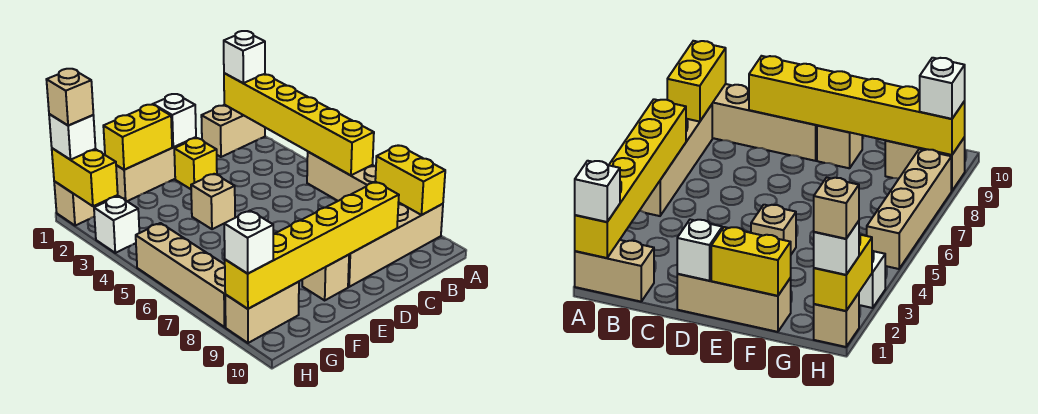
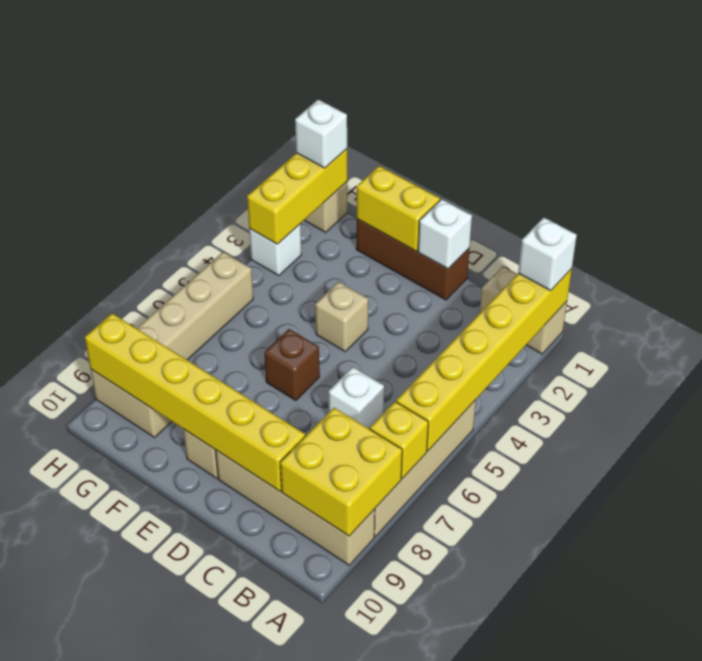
yellow brick A8:A9 level 2 -> yellow brick A8:B9 level 2
tan brick D1:F1 level 1 -> brown brick D1:F1 level 1
yellow brick D2 level 1 -> yellow brick A7 level 2
none -> brown brick E6 level 1
yellow brick H1:H2 level 2 -> yellow brick H1:H3 level 2
tan brick H1 level 4 -> none
white brick H9 level 3 -> white brick C6 level 1

